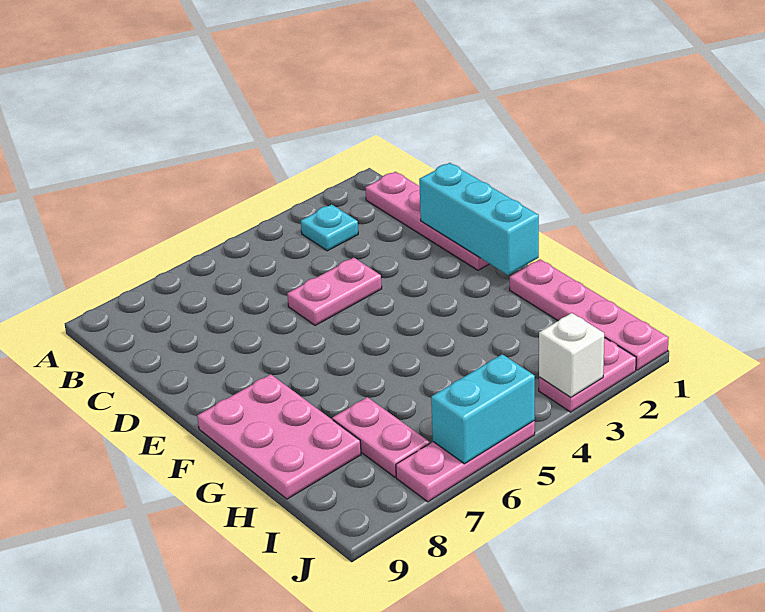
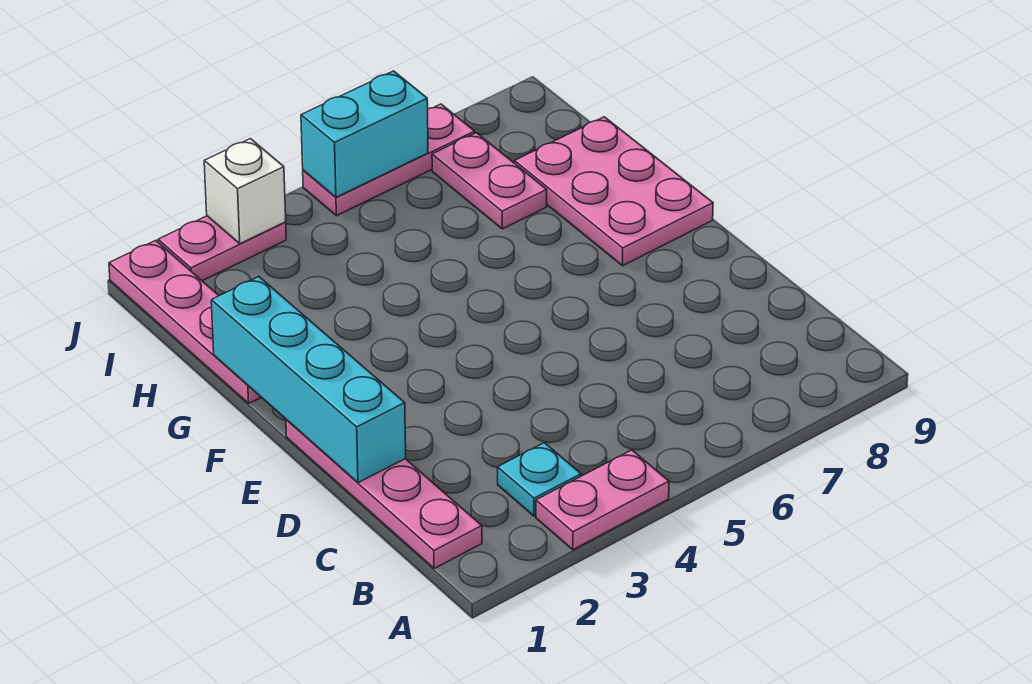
cyan brick D1:F1 level 2 -> cyan brick D1:G1 level 2
pink plate D4:D5 level 1 -> pink plate A3:A4 level 1

